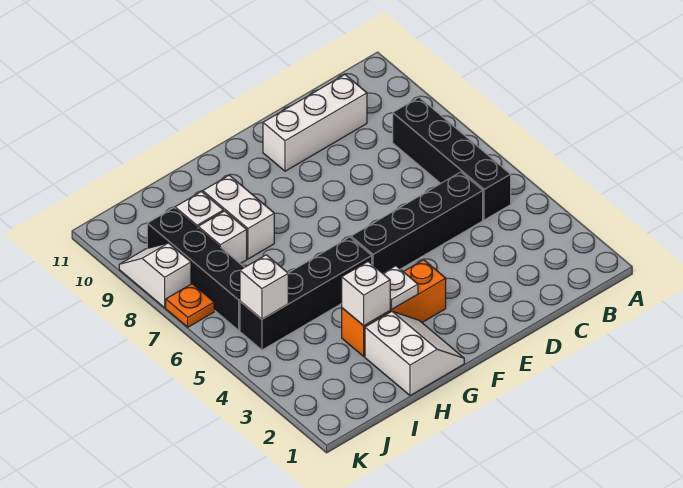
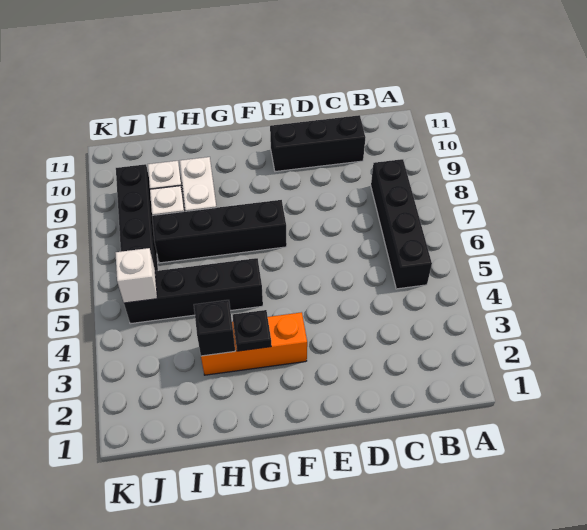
black brick C5:F5 level 1 -> black brick F7:I7 level 1
white brick C10:E10 level 1 -> black brick C10:E10 level 1
white slope G1:H2 level 1 top H -> none
white plate G3 level 2 -> black plate G3 level 2
white brick H3 level 2 -> black brick H3 level 2
orange plate K7 level 1 -> none
white slope K8:K9 level 1 top 8 -> none

